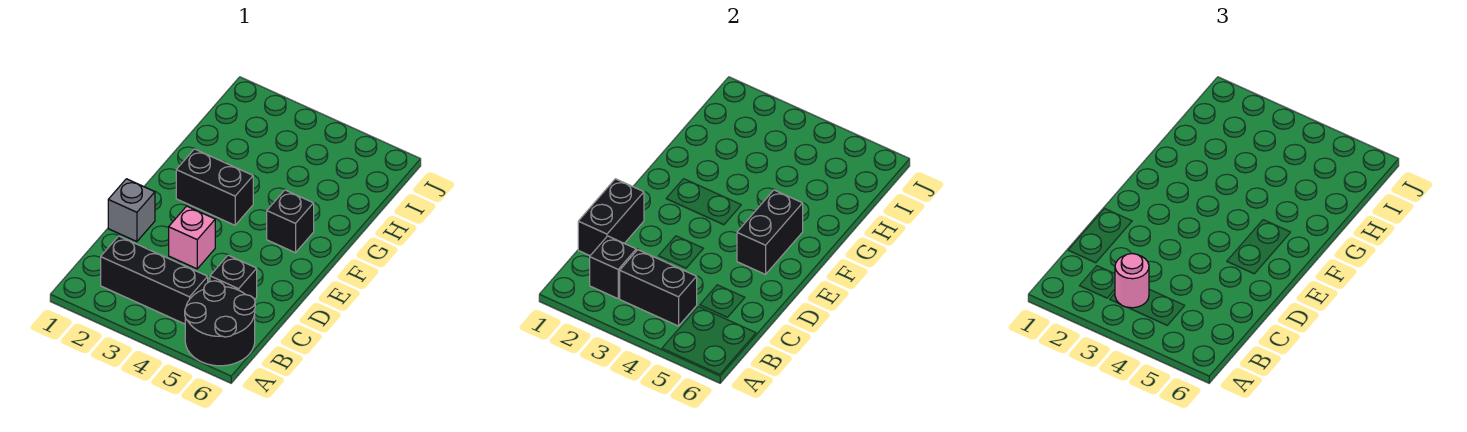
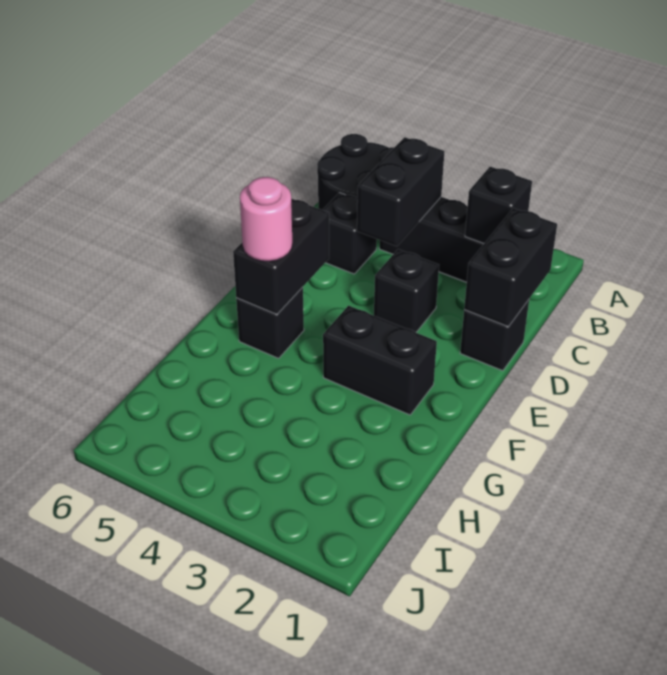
black brick B3:B4 level 2 -> black brick B4:C4 level 2
pink round brick B3 level 3 -> pink round brick F5 level 3
grey brick D1 level 1 -> black brick D1 level 1
pink brick D3 level 1 -> black brick D3 level 1

